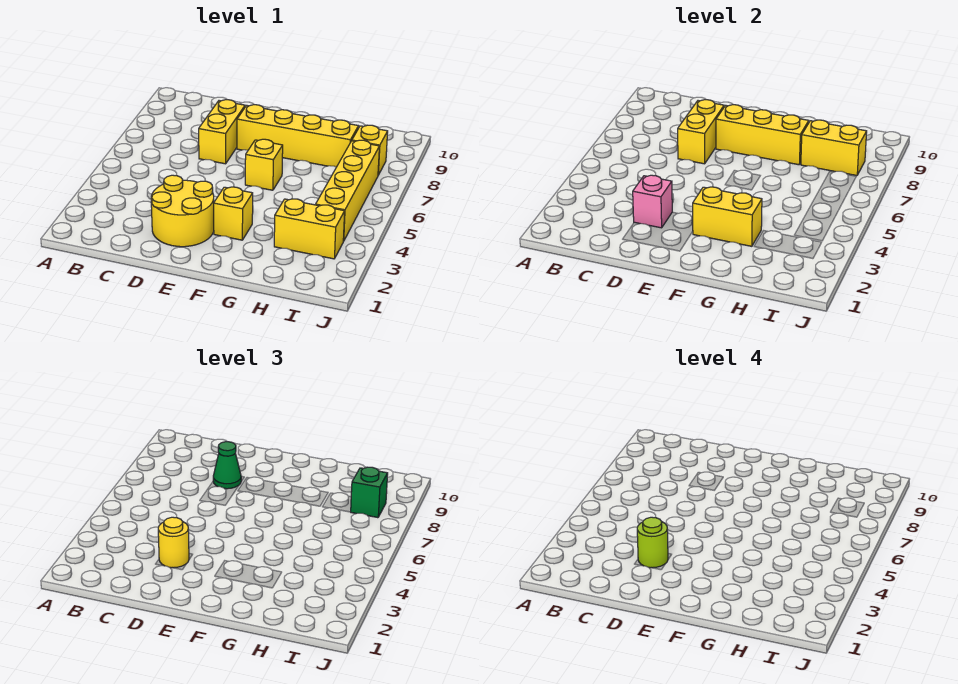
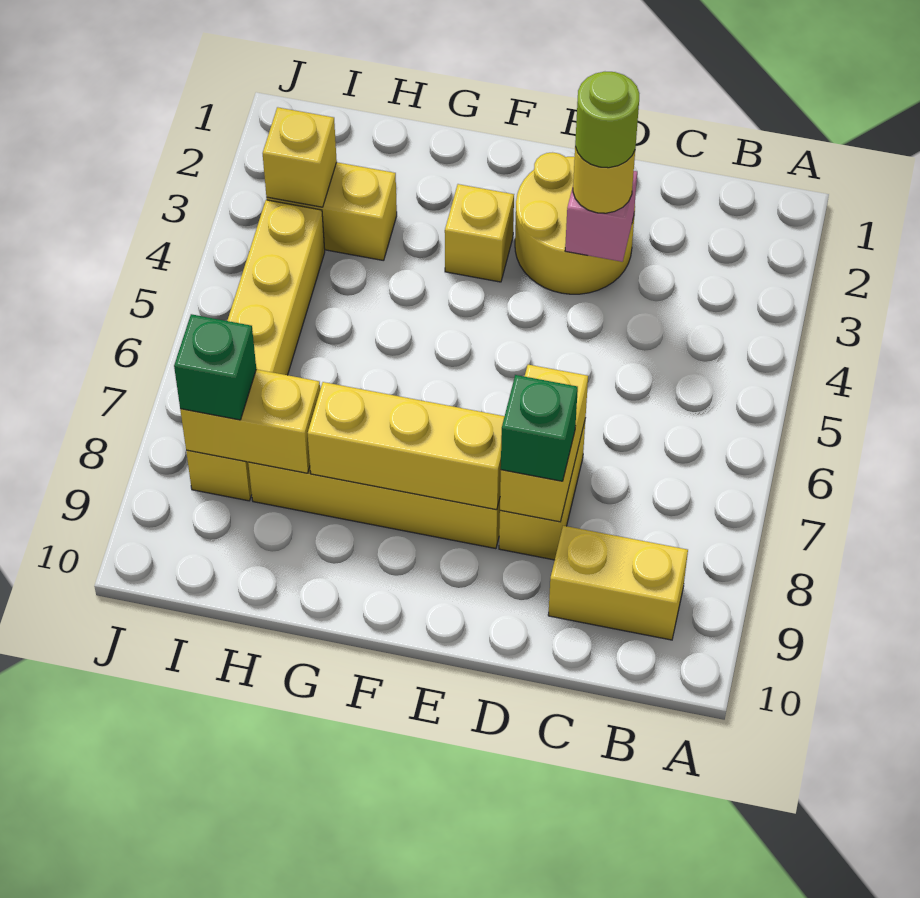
green cone D8 level 3 -> green brick D8 level 3
yellow brick F3:G3 level 2 -> yellow brick B9:C9 level 1
yellow brick F6 level 1 -> yellow brick I3 level 2

